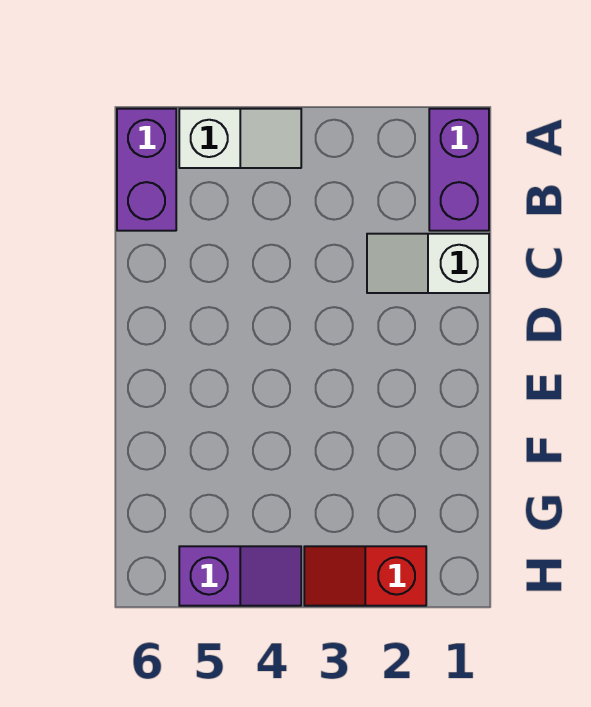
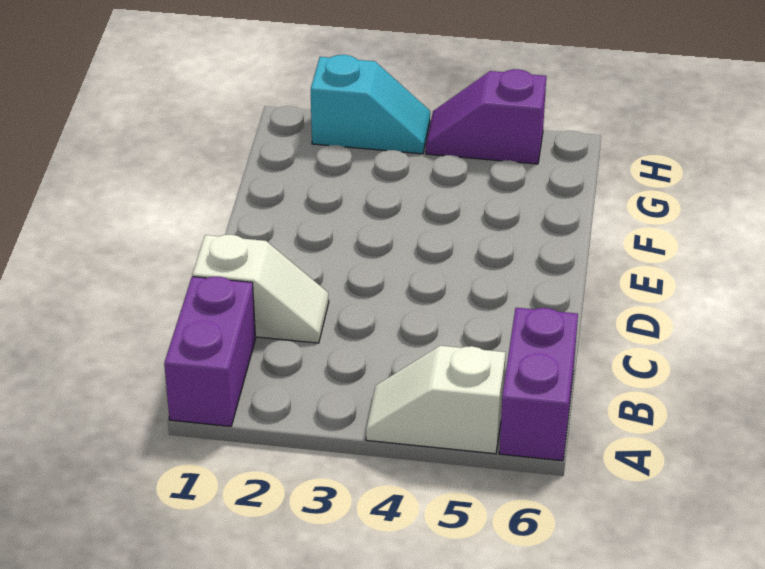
red slope H2:H3 level 1 top 2 -> cyan slope H2:H3 level 1 top 2

